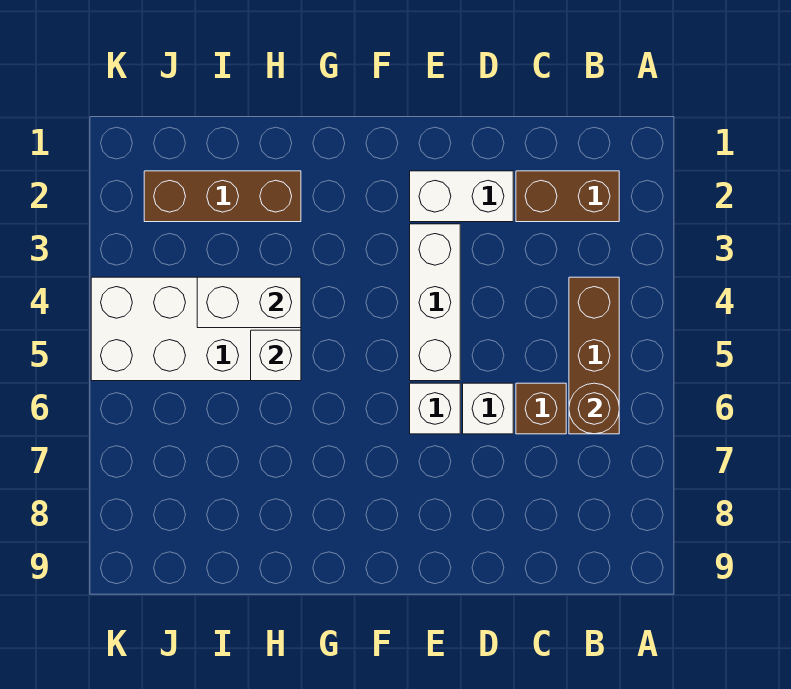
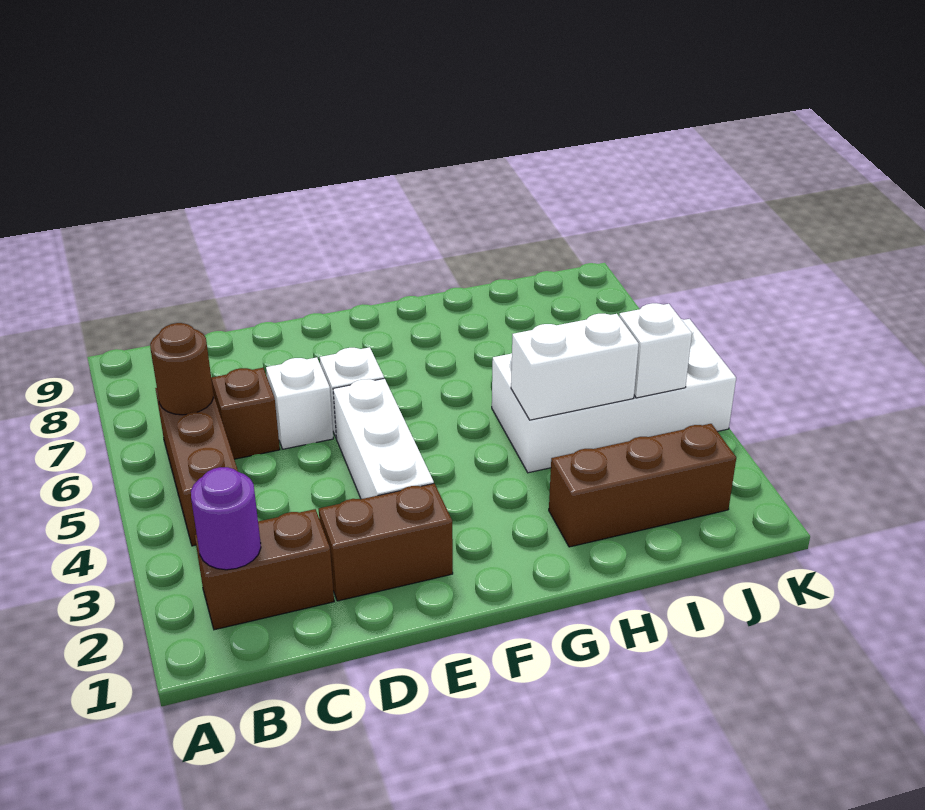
none -> purple round brick B2 level 2
white brick D2:E2 level 1 -> brown brick D2:E2 level 1
white brick H5 level 2 -> white brick J4 level 2

